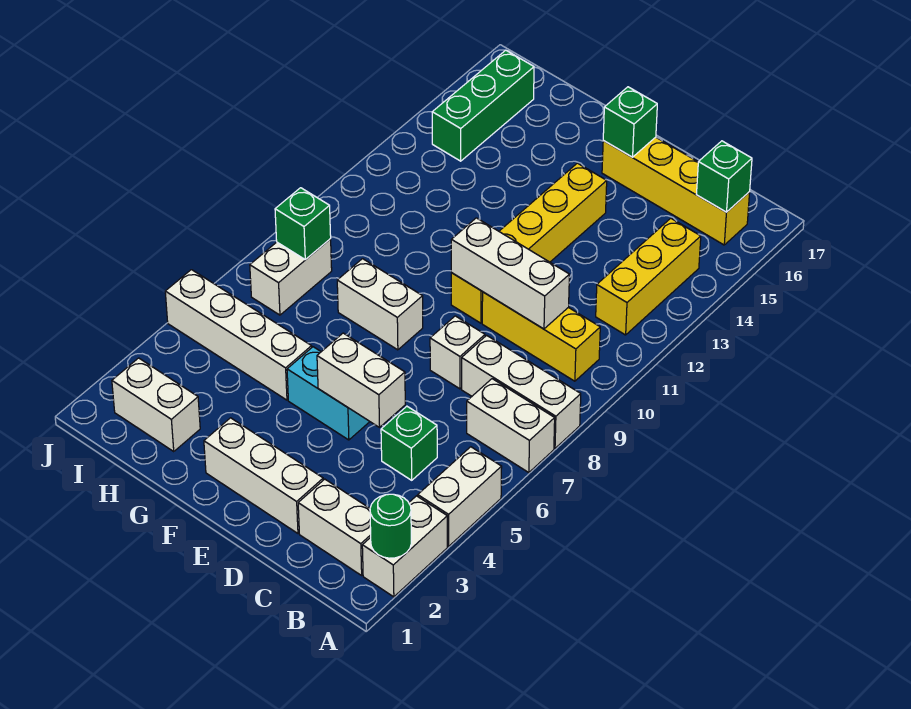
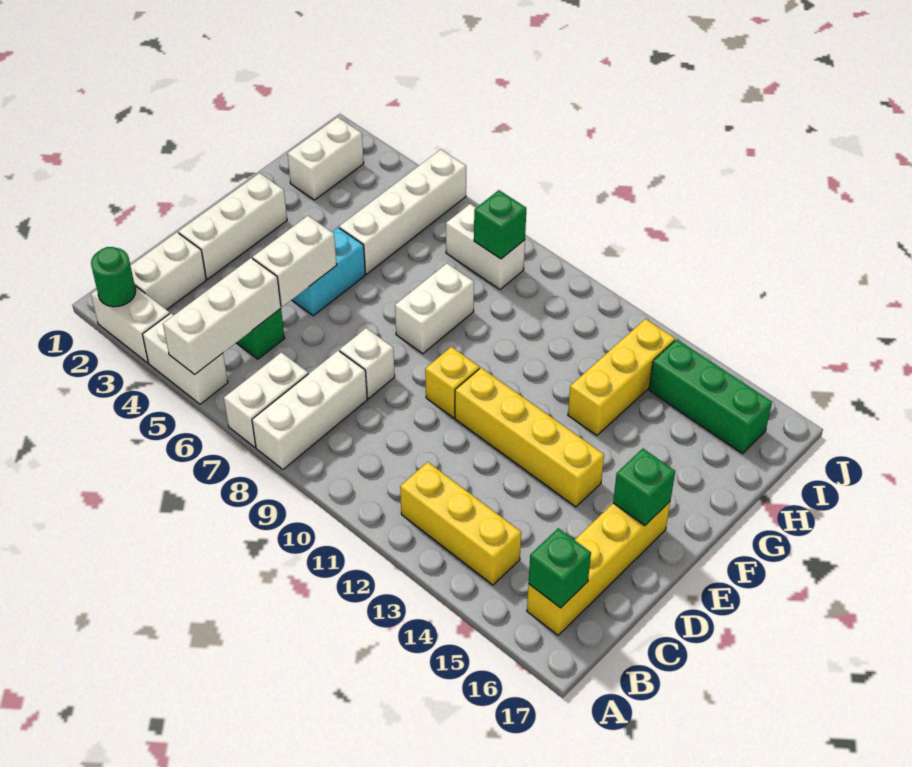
yellow brick B10:D10 level 1 -> yellow brick G13:I13 level 1
white brick C10:E10 level 2 -> white brick A5:C5 level 2

